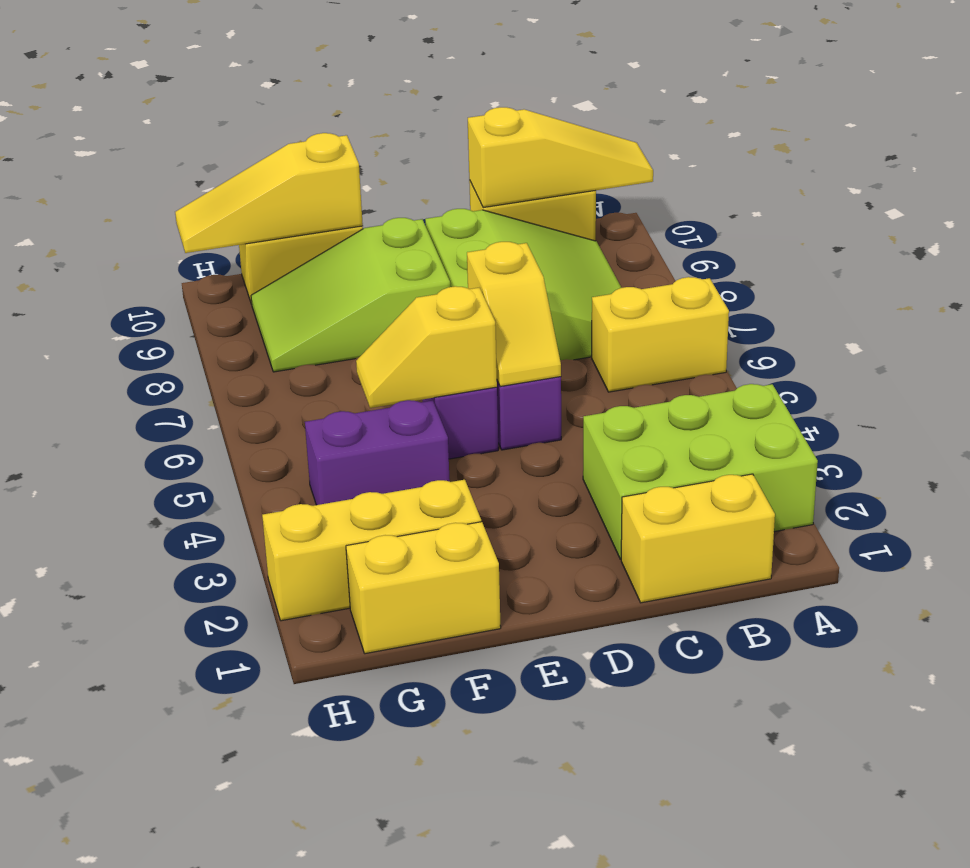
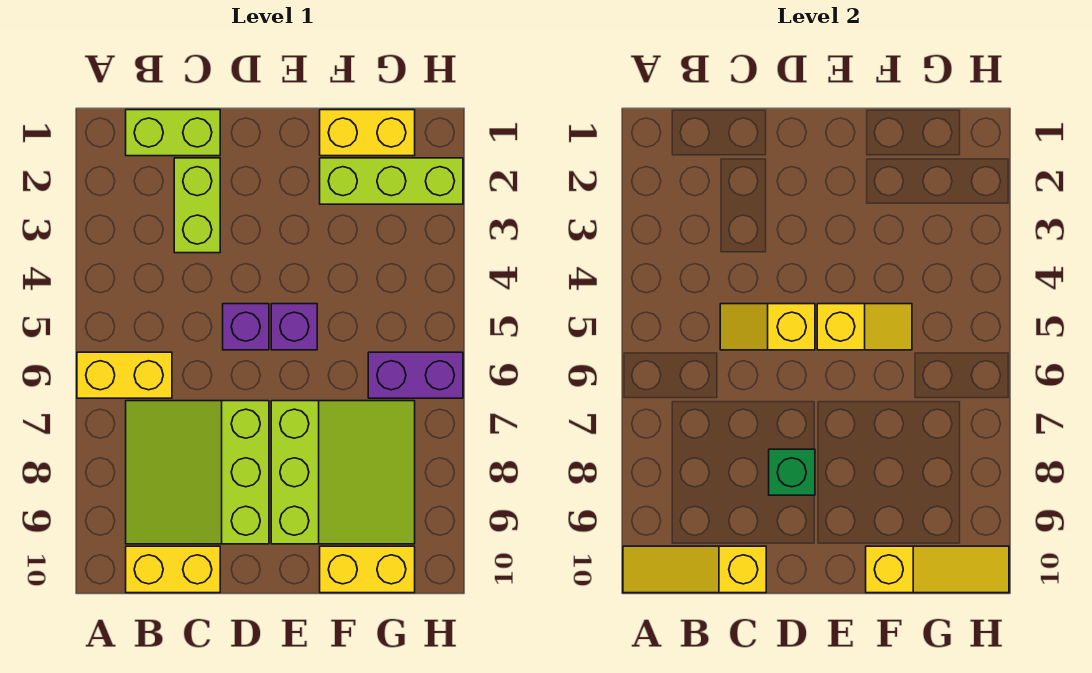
lime brick A2:C3 level 1 -> lime brick C2:C3 level 1
yellow brick B1:C1 level 1 -> lime brick B1:C1 level 1
yellow slope D5:D6 level 2 top 6 -> yellow slope C5:D5 level 2 top D
none -> green brick D8 level 2
lime slope E8:G9 level 1 top E -> lime slope E7:G9 level 1 top E
yellow brick F2:H2 level 1 -> lime brick F2:H2 level 1
purple brick F4:G4 level 1 -> purple brick G6:H6 level 1

